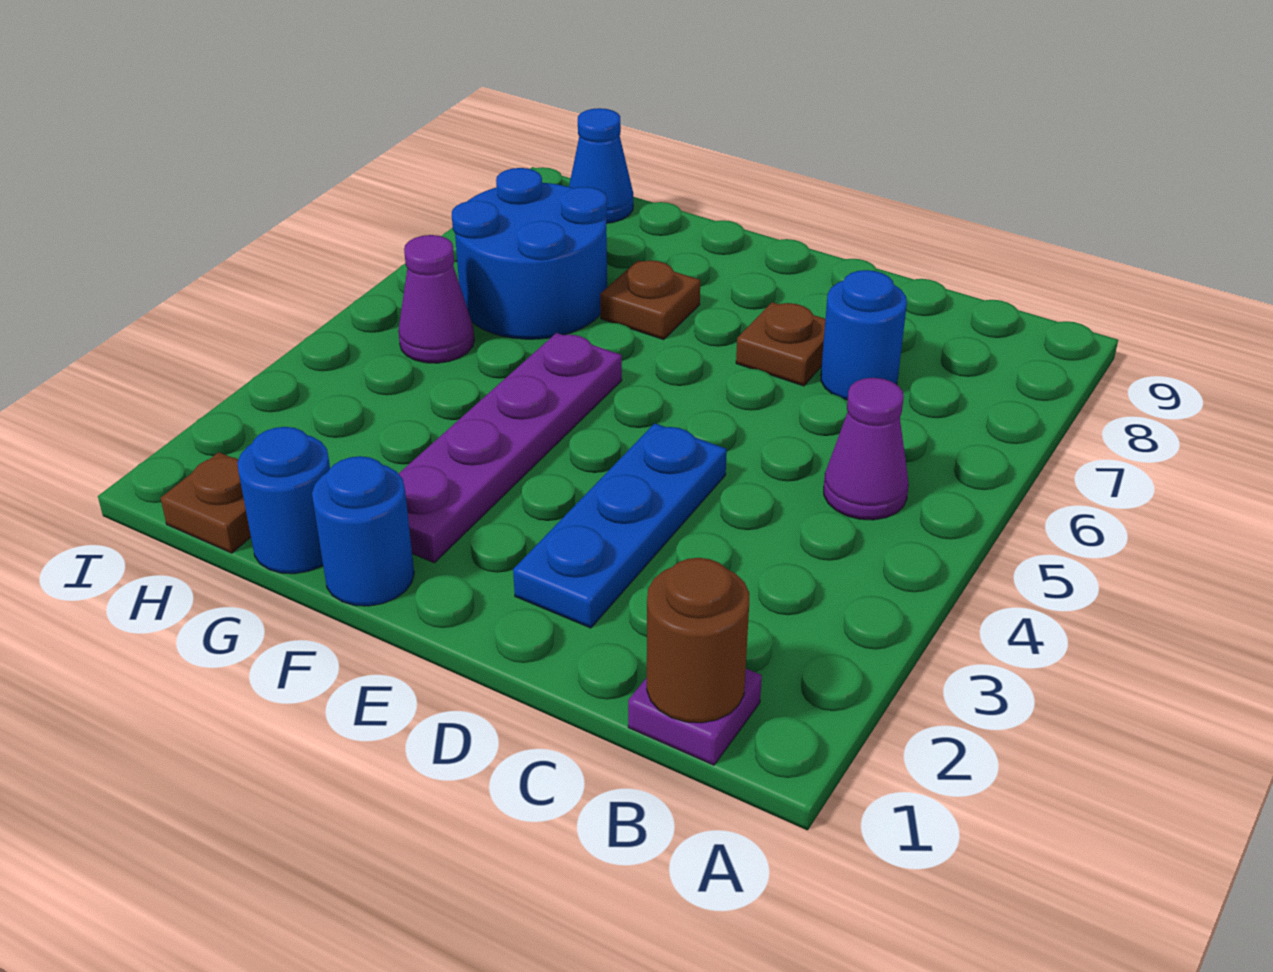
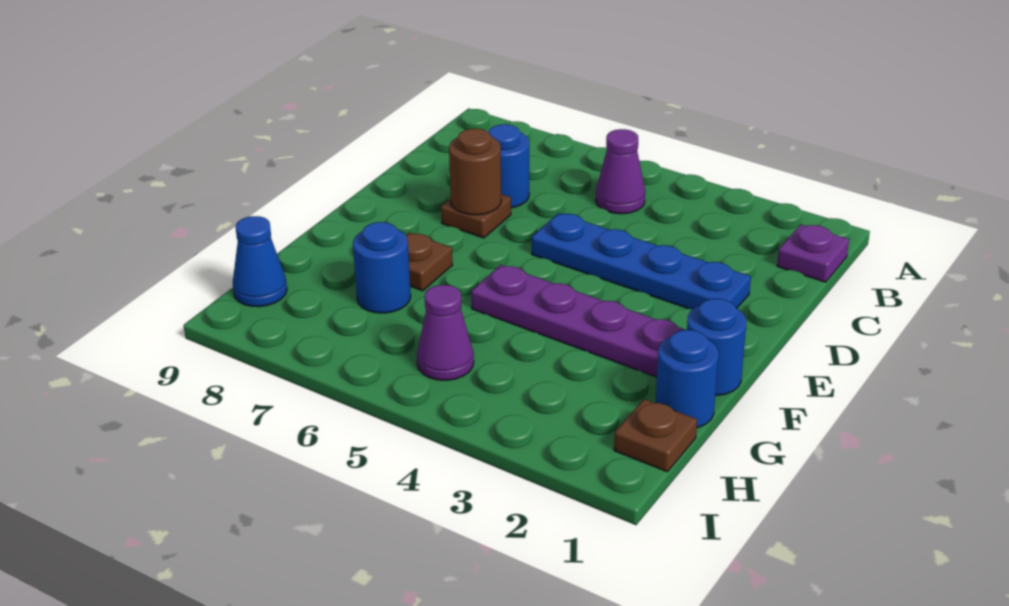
brown round brick B1 level 2 -> brown round brick D7 level 2
blue plate D2:D4 level 1 -> blue plate D2:D5 level 1
blue round brick G6:H7 level 1 -> blue round brick G7 level 1

